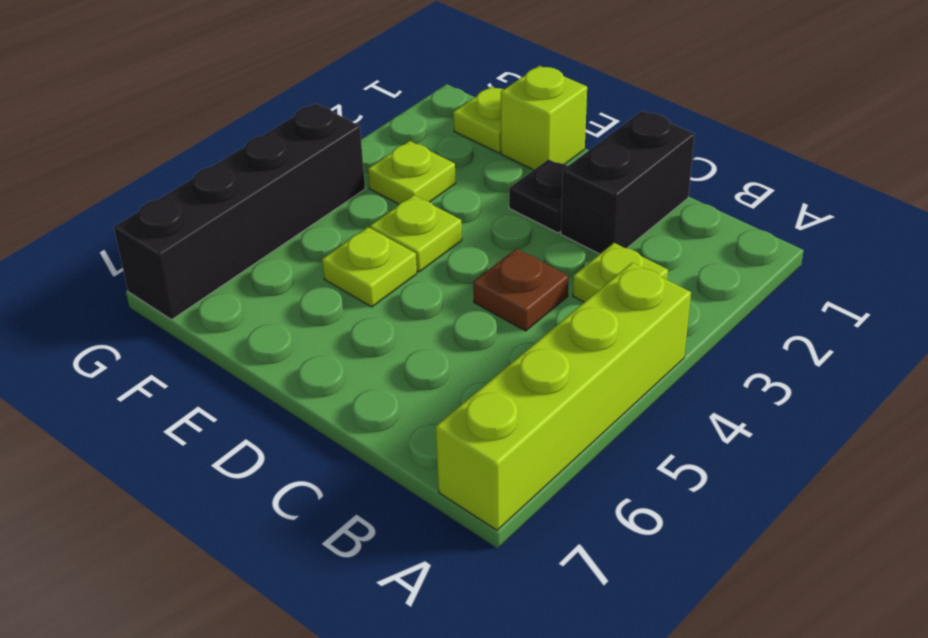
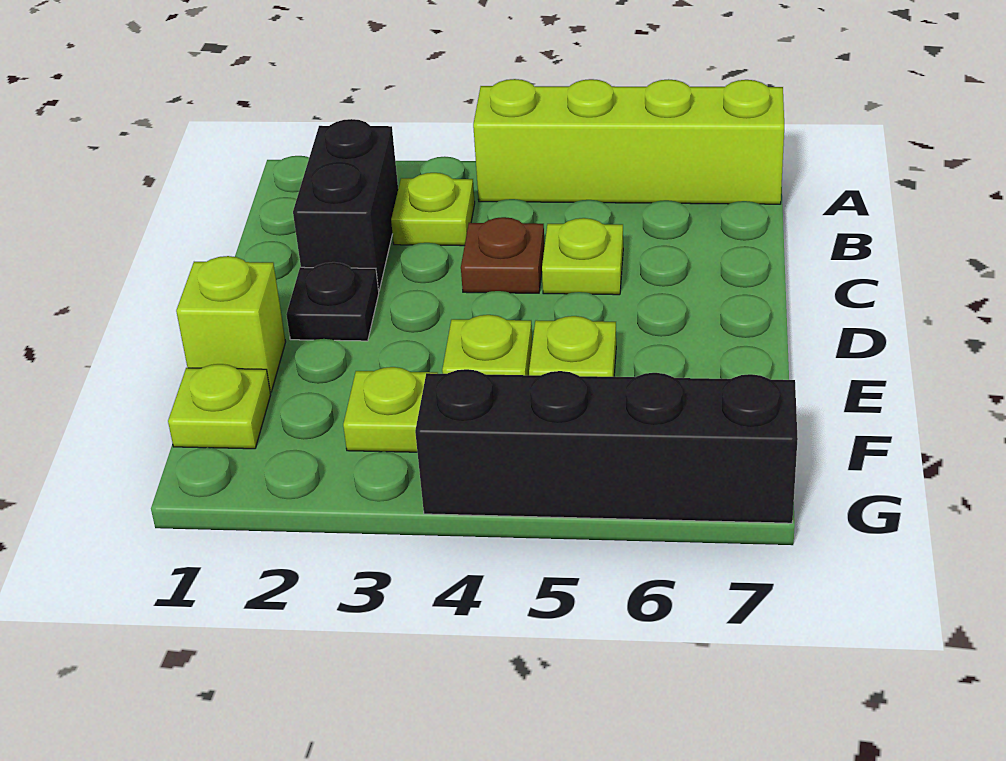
black brick C1:C2 level 1 -> black brick B2:C2 level 1
none -> lime plate C5 level 1

